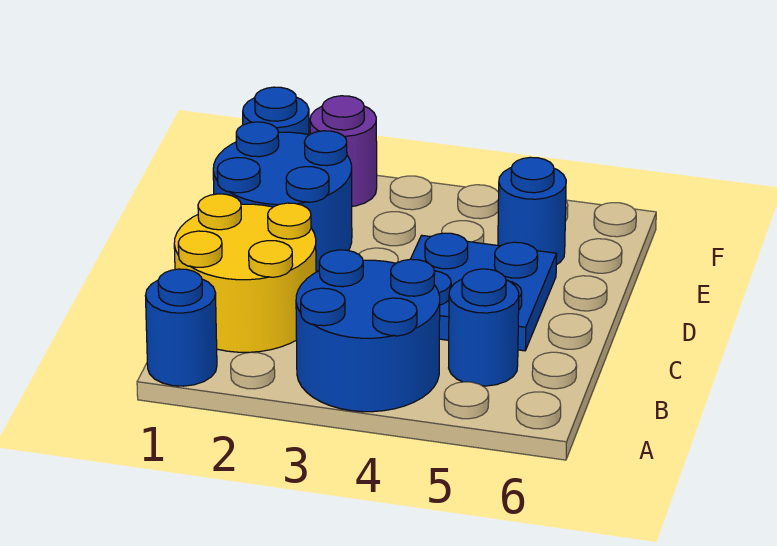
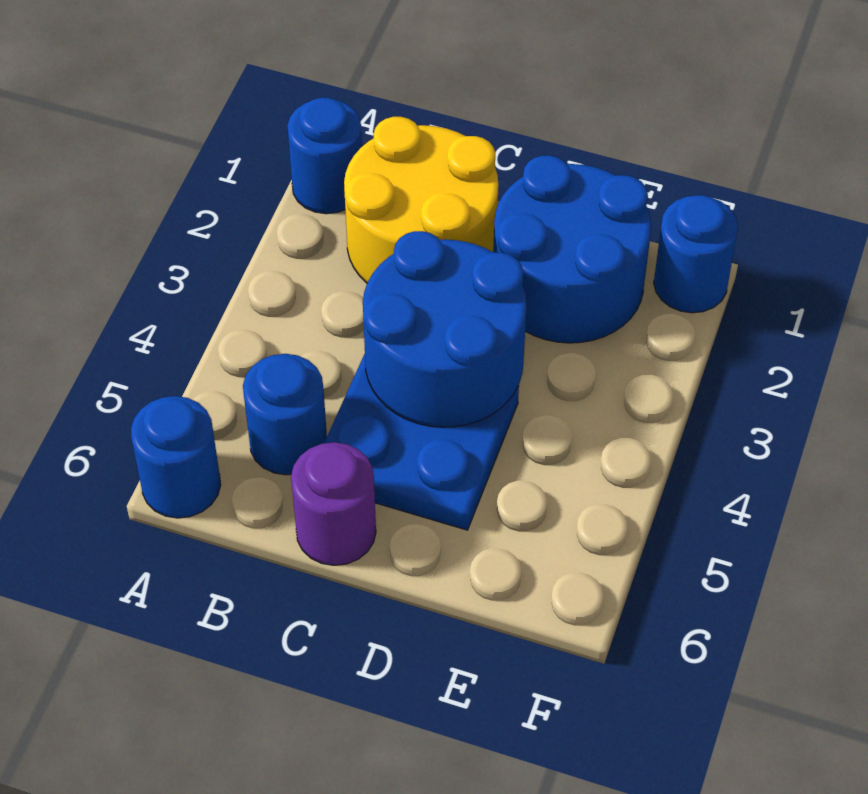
blue round brick A3:B4 level 1 -> blue round brick C3:D4 level 2
blue round brick E5 level 1 -> blue round brick A6 level 1
purple round brick F2 level 1 -> purple round brick C6 level 1

